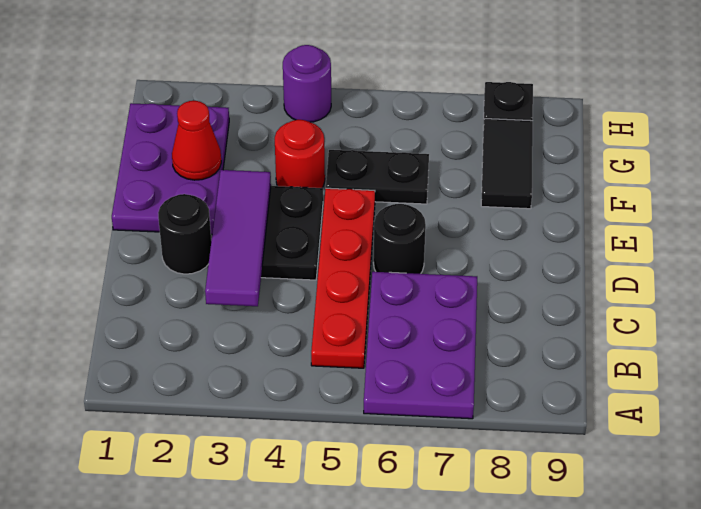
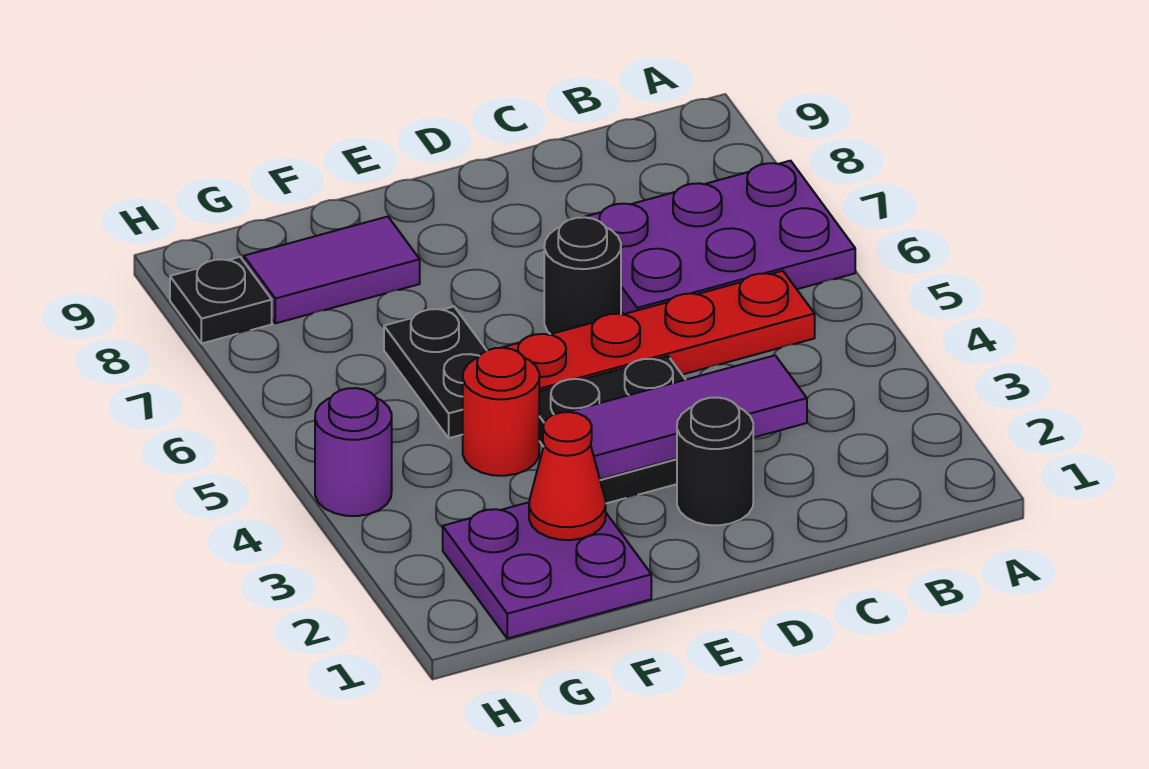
purple plate E1:G2 level 1 -> purple plate F1:G2 level 1
black tile F8:G8 level 1 -> purple tile F8:G8 level 1

